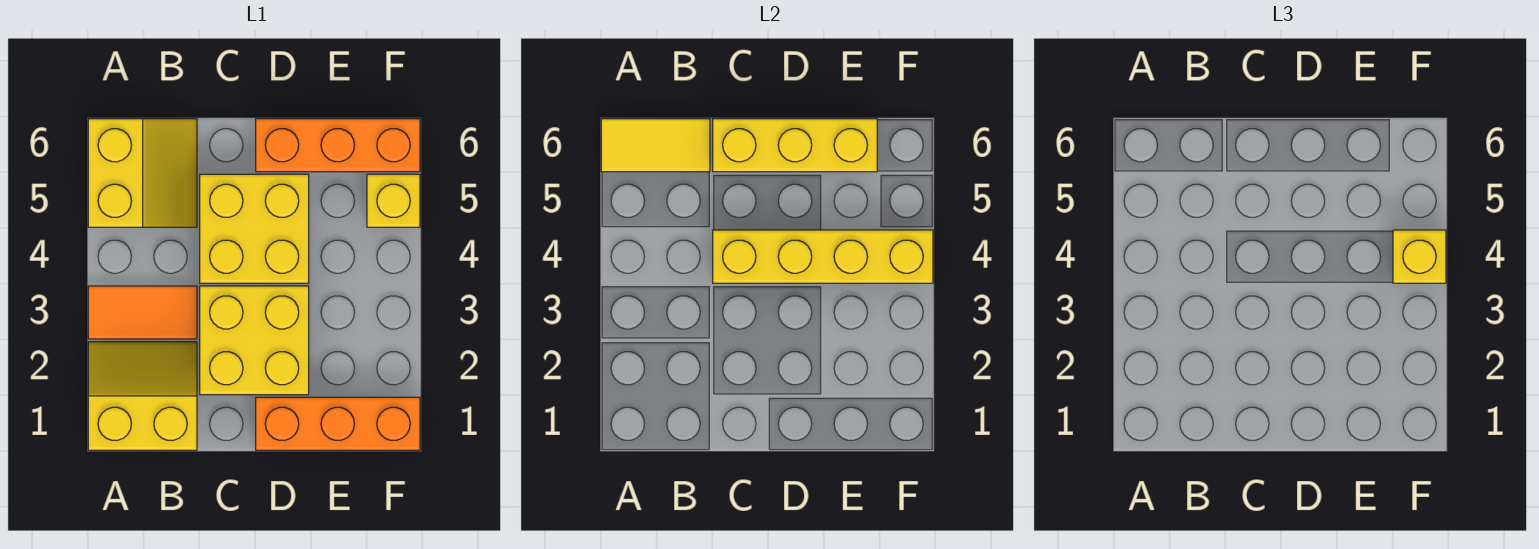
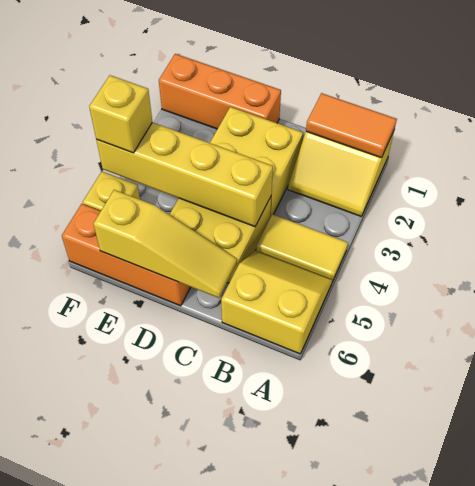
orange tile A3:B3 level 1 -> orange tile A1:B1 level 2
yellow slope A5:B6 level 1 top A -> yellow slope A5:B6 level 1 top 6
yellow tile A6:B6 level 2 -> yellow tile A4:B4 level 1
yellow brick C6:E6 level 2 -> yellow slope C6:E6 level 2 top E

